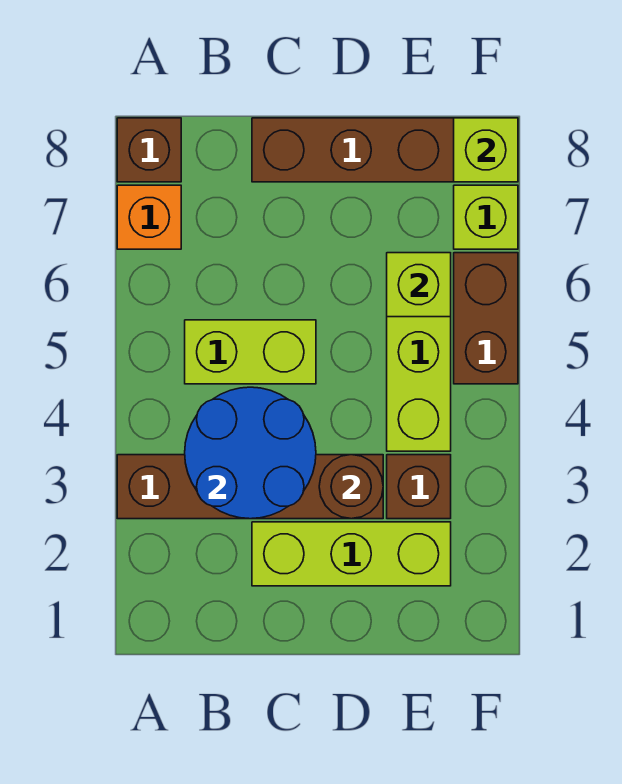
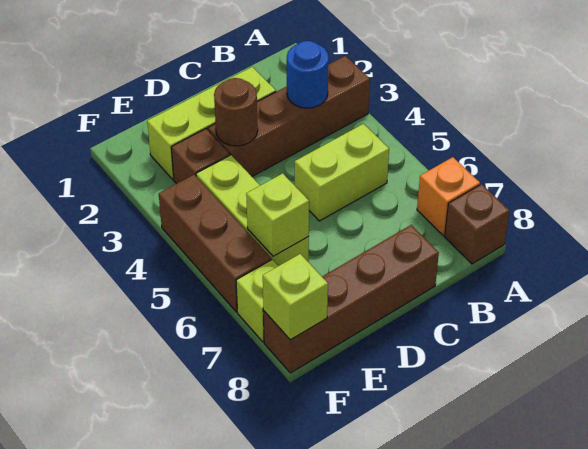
blue round brick B3:C4 level 2 -> blue round brick B3 level 2
brown brick F5:F6 level 1 -> brown brick F4:F6 level 1

